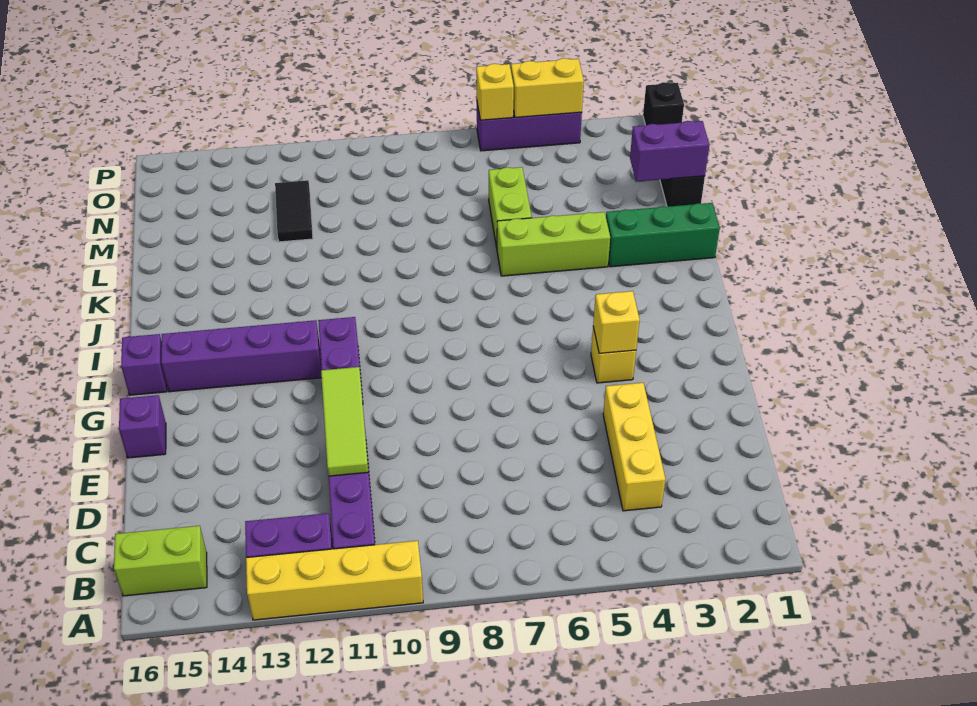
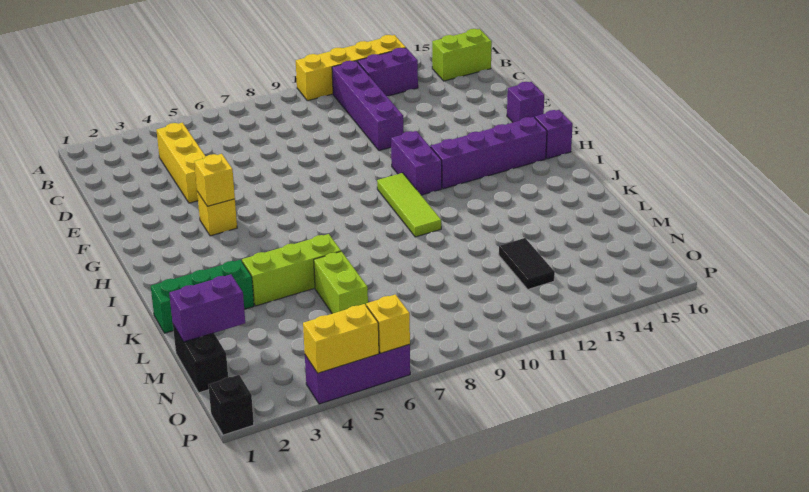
lime tile D11:F11 level 2 -> lime tile H10:J10 level 1

